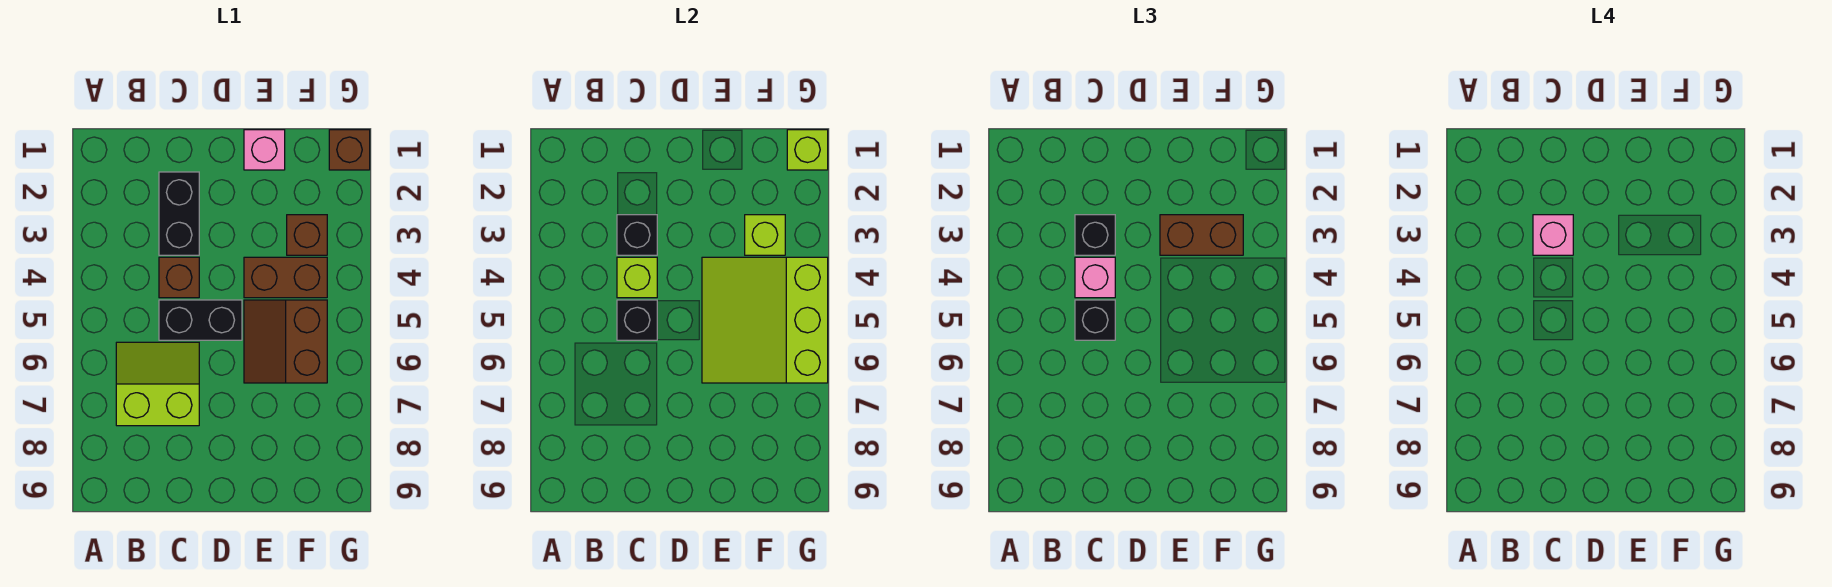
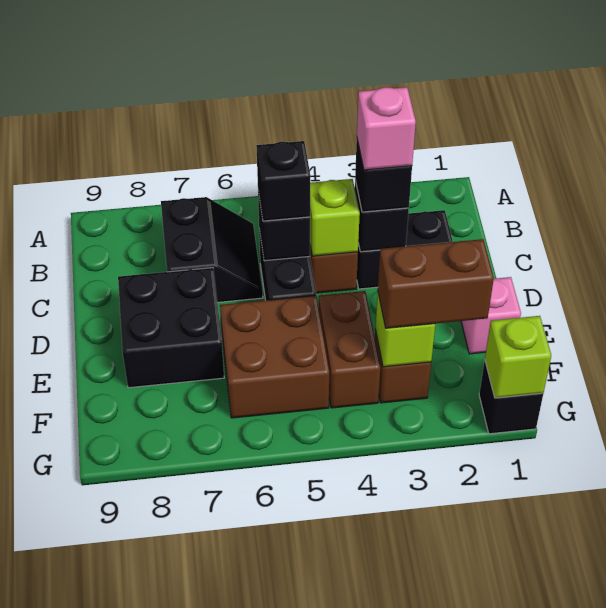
lime slope B6:C7 level 1 top 7 -> black slope B6:C7 level 1 top 7
pink brick C4 level 3 -> none
none -> black brick D7:E8 level 1
brown brick E3:F3 level 3 -> brown brick F2:F3 level 3
lime slope E4:G6 level 2 top G -> none
brown slope E5:F6 level 1 top F -> brown brick E5:F6 level 1
brown brick G1 level 1 -> black brick G1 level 1

